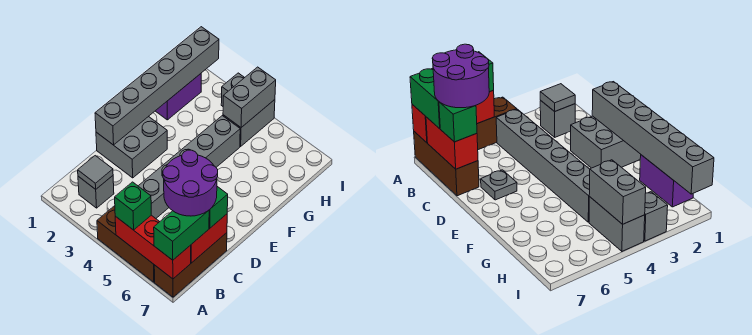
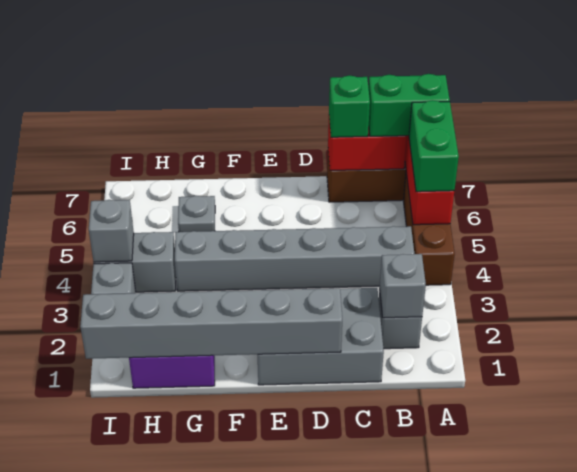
green brick A5 level 3 -> green brick A5:A6 level 3
grey tile B2 level 2 -> grey brick B2 level 2
purple round brick B6:C7 level 4 -> none
grey brick D1:E2 level 1 -> grey brick C1:E2 level 1
grey plate D6 level 1 -> grey plate G6 level 1
grey brick H4:I4 level 2 -> grey brick I4 level 2

